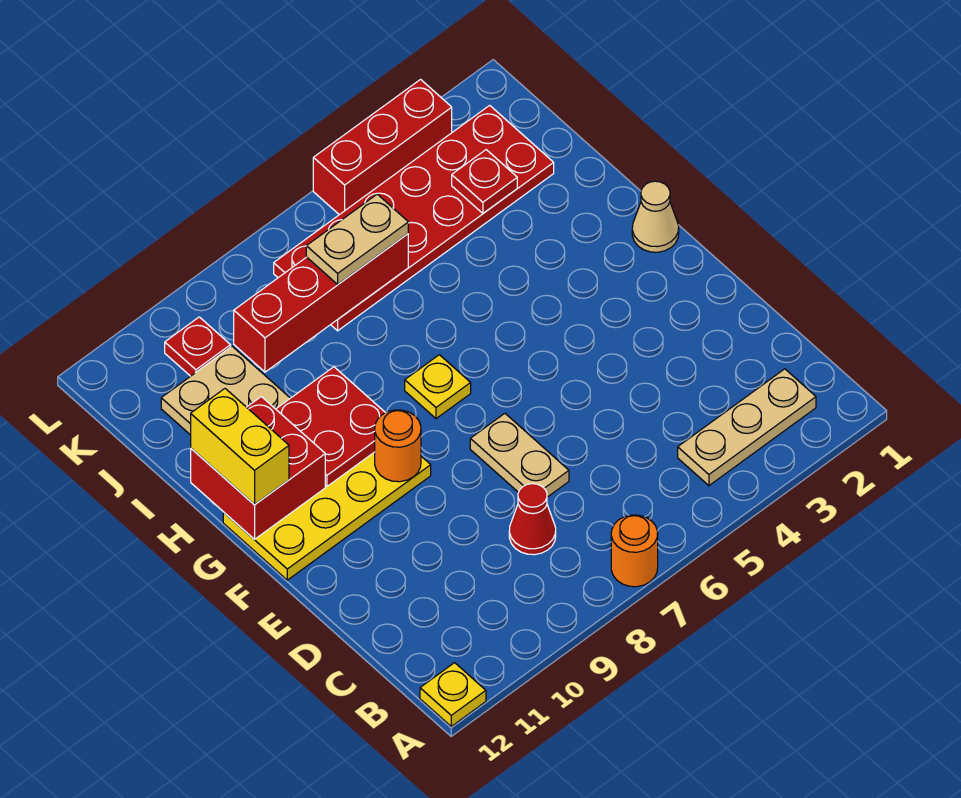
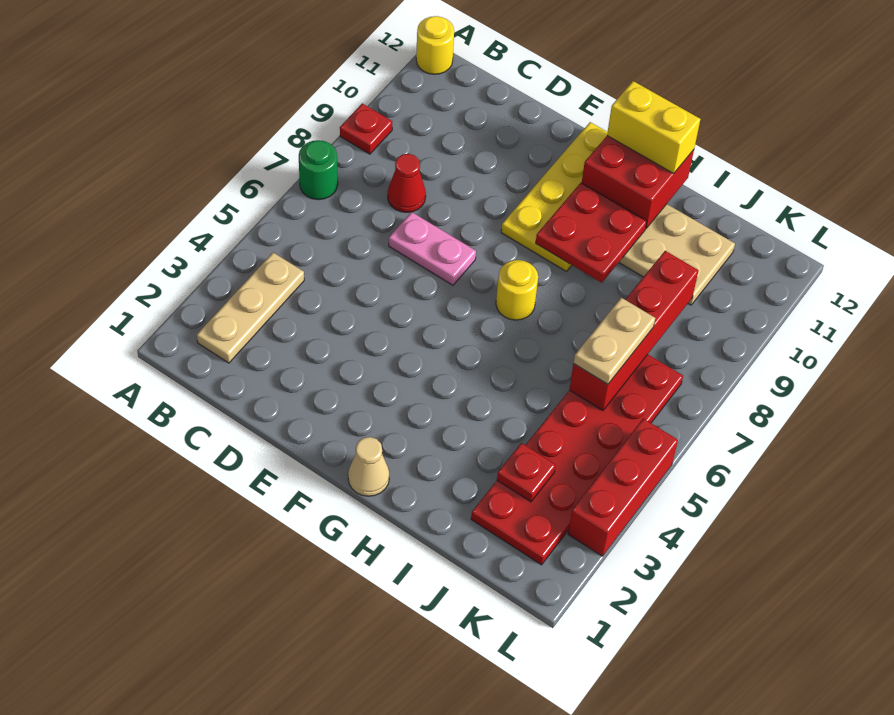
orange round brick A7 level 1 -> green round brick A7 level 1
yellow plate A12 level 1 -> yellow round brick A12 level 1
tan plate D7:E7 level 1 -> pink plate D7:E7 level 1
orange round brick F9 level 2 -> none
yellow plate G7 level 1 -> yellow round brick G7 level 1
red plate K10 level 1 -> red plate A9 level 1

